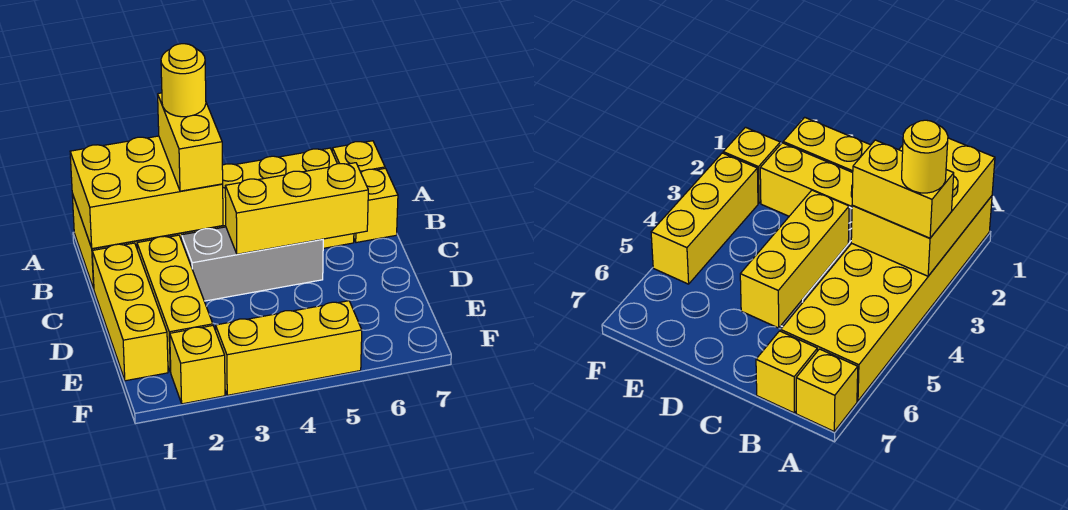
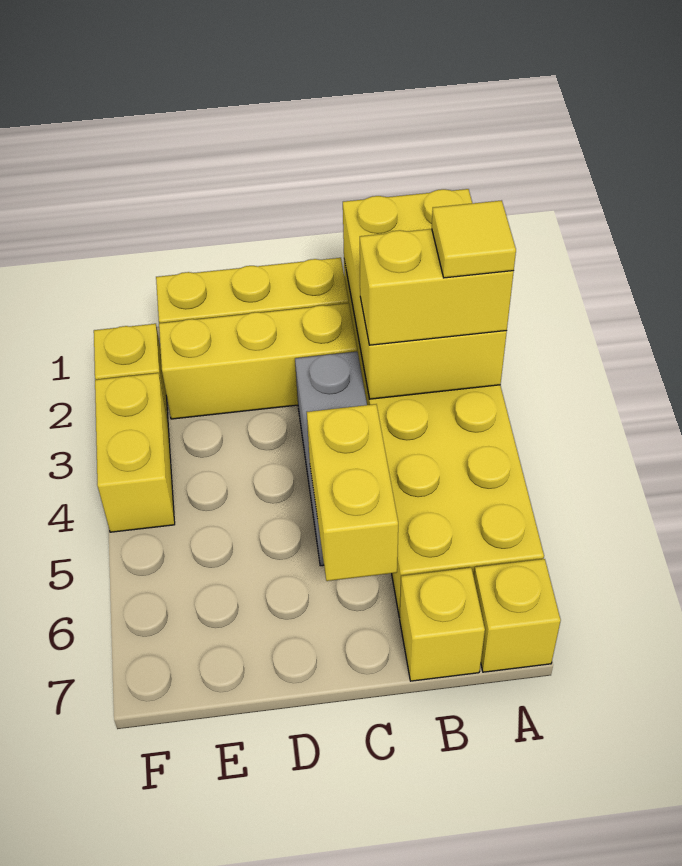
yellow round brick A3 level 4 -> yellow tile A3 level 4
yellow brick C4:C6 level 2 -> yellow brick C5:C6 level 2
yellow brick F3:F5 level 1 -> yellow brick F3:F4 level 1

